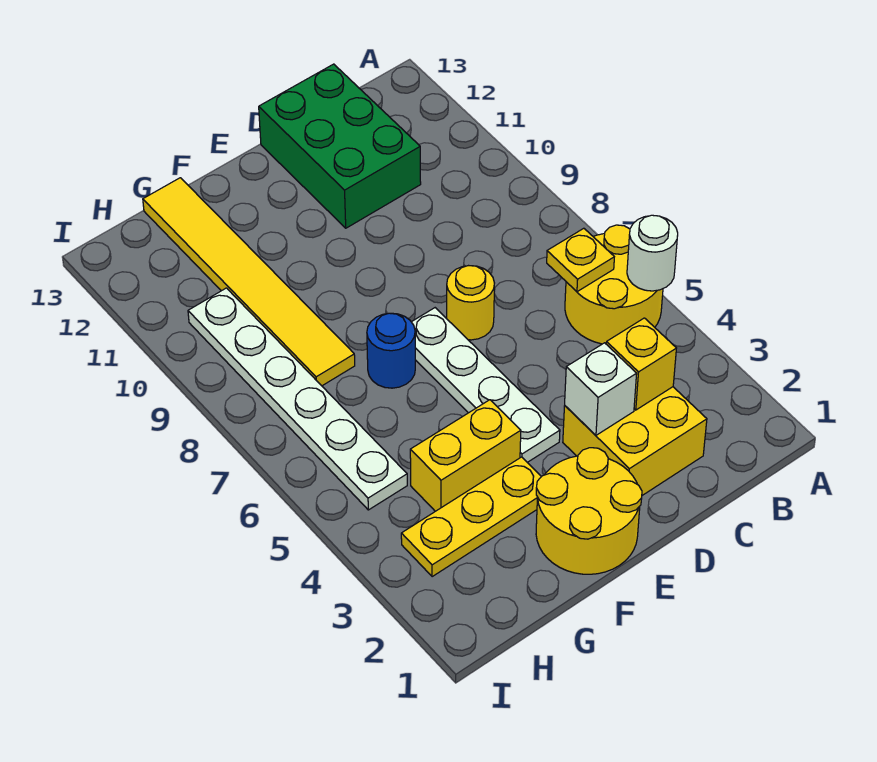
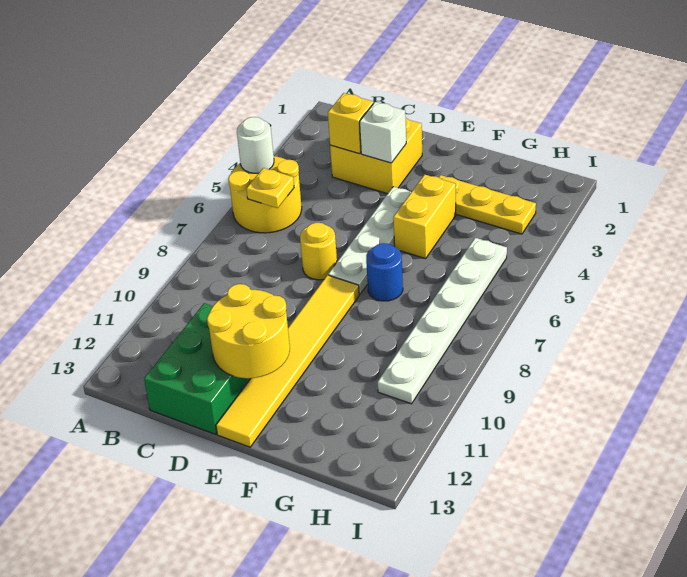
yellow round brick E1:F2 level 1 -> yellow round brick D11:E12 level 2
yellow brick F4:G4 level 1 -> yellow brick F4:F5 level 1
yellow tile G8:G13 level 1 -> yellow tile E8:E13 level 1

